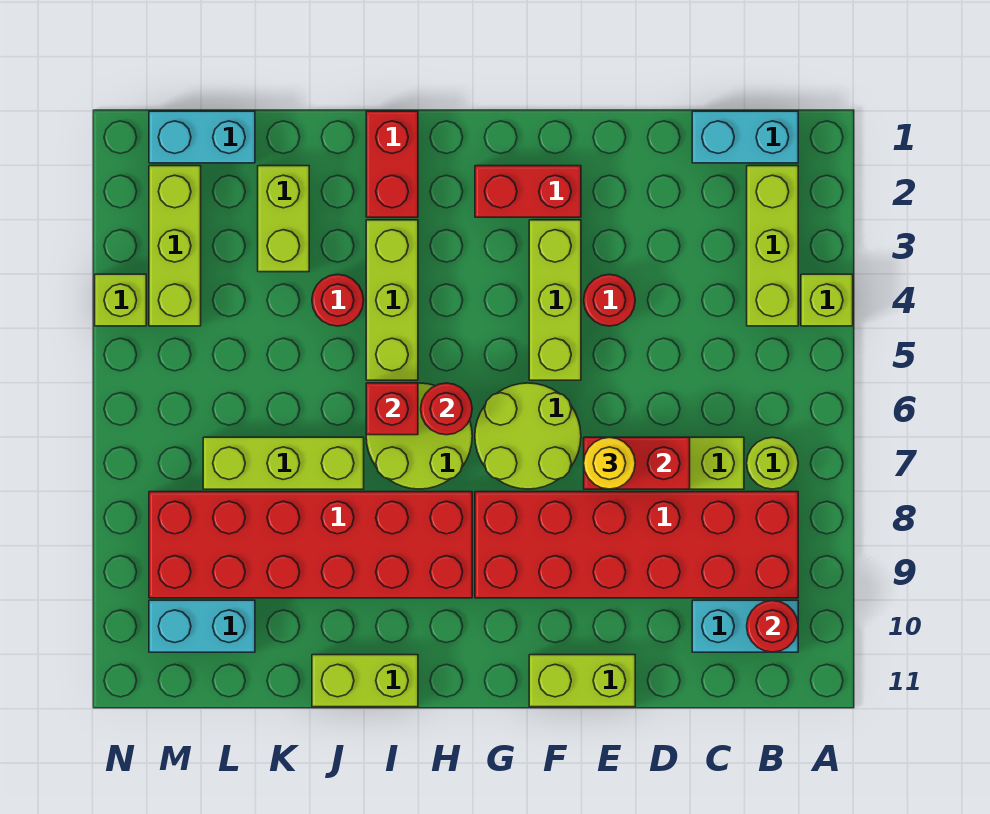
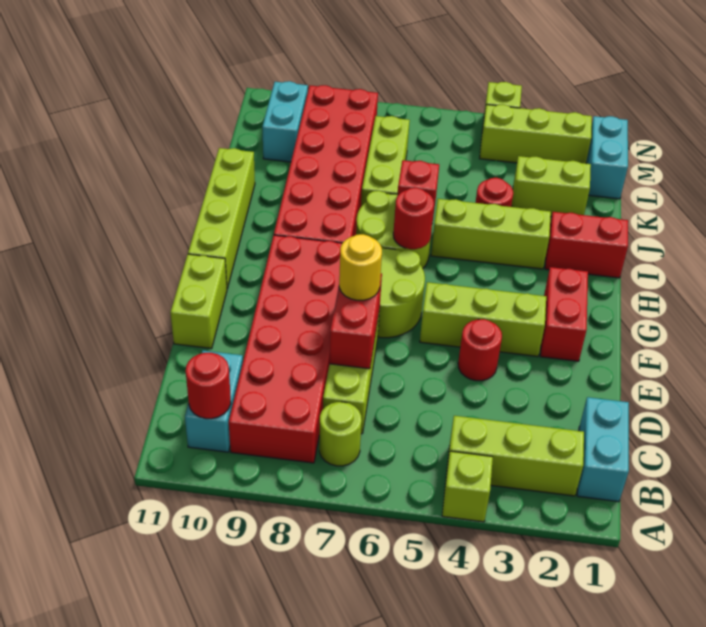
lime brick I11:J11 level 1 -> lime brick G11:J11 level 1

